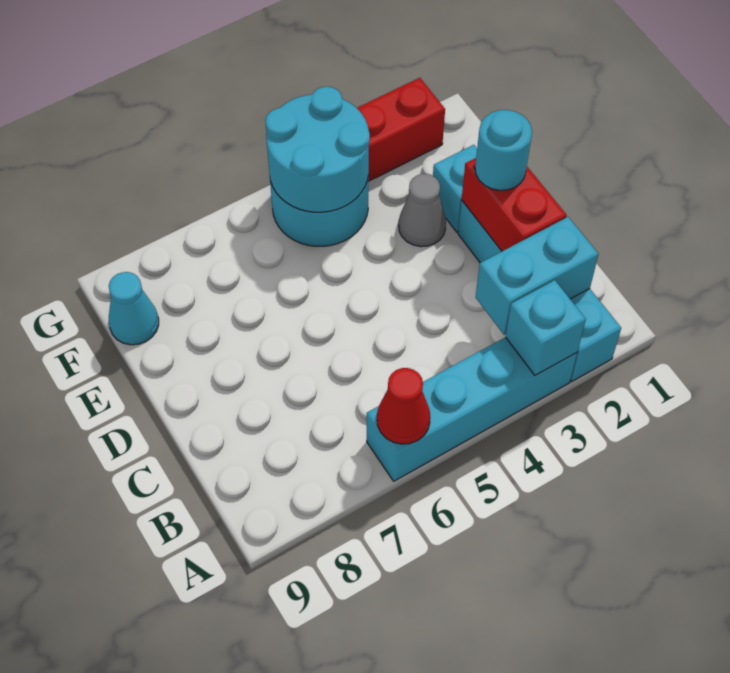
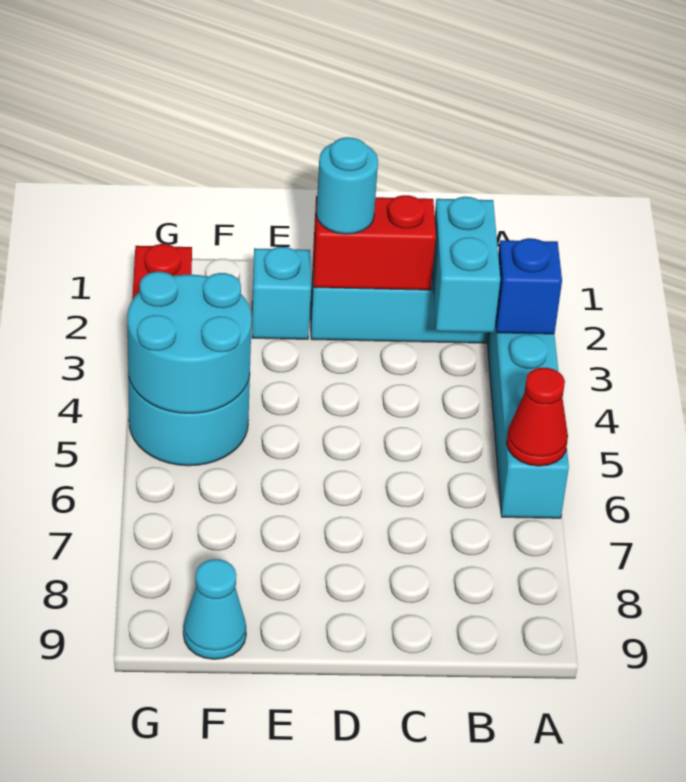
cyan brick A3 level 2 -> blue brick A3 level 2
grey cone E3 level 1 -> none

